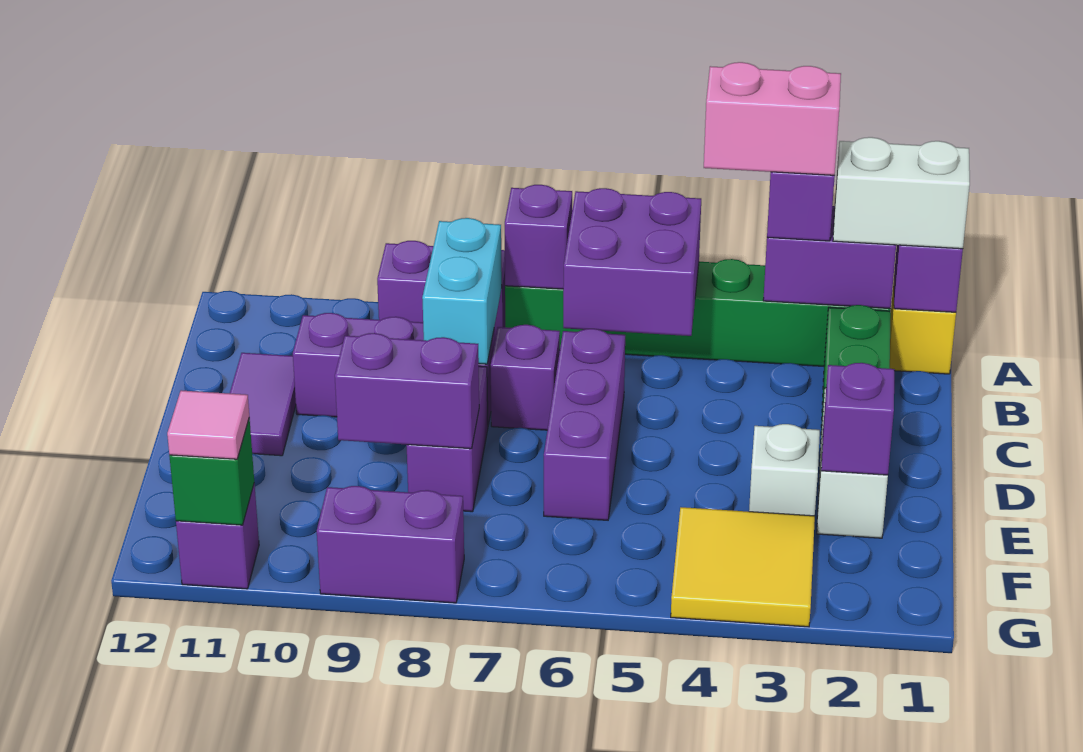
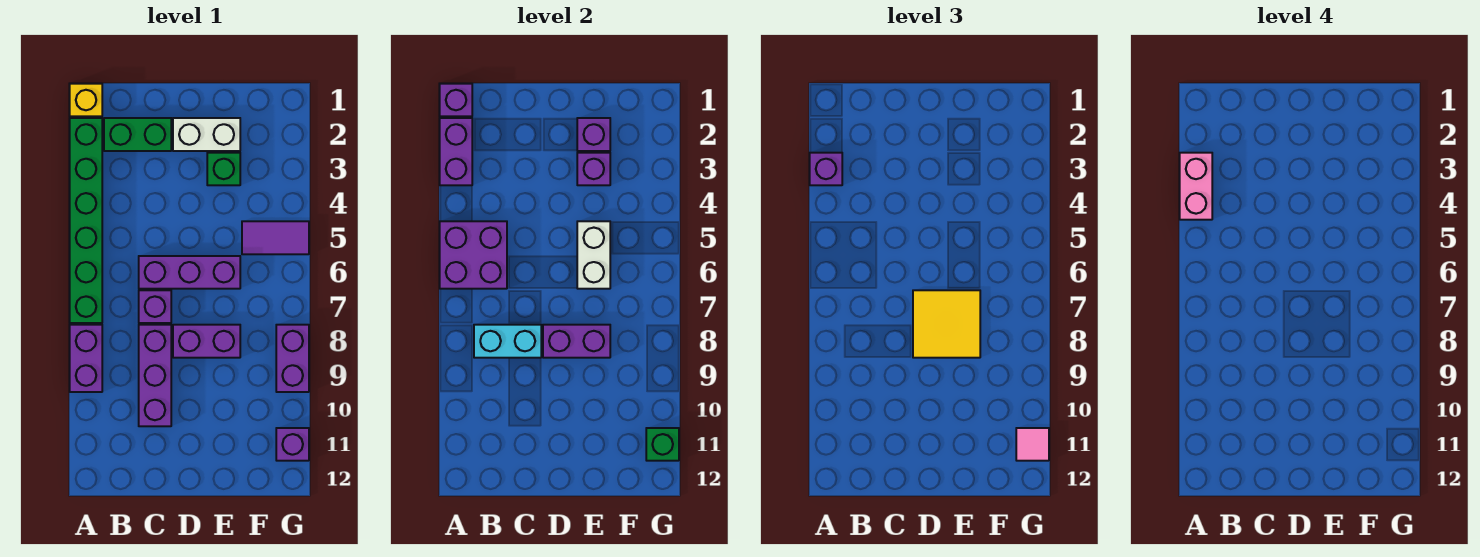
white brick A1:A2 level 3 -> white brick E5:E6 level 2
purple brick A7 level 2 -> purple brick E3 level 2
purple tile C11:D11 level 1 -> purple tile F5:G5 level 1
white brick E3 level 1 -> green brick E3 level 1
purple brick E8:E9 level 2 -> purple brick D8:E8 level 2
yellow tile F3:G4 level 1 -> yellow tile D7:E8 level 3

